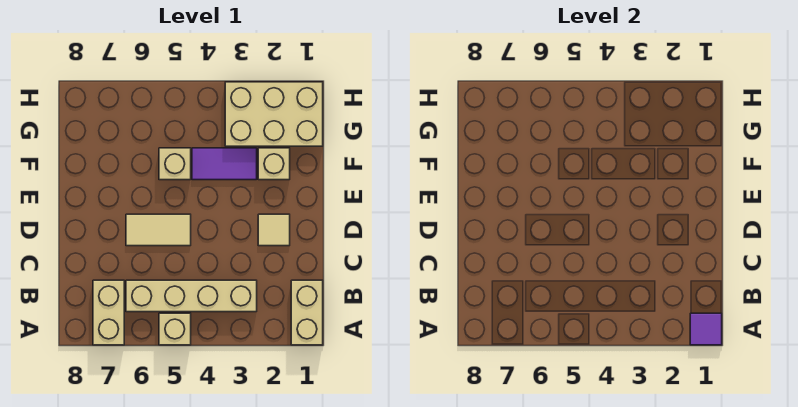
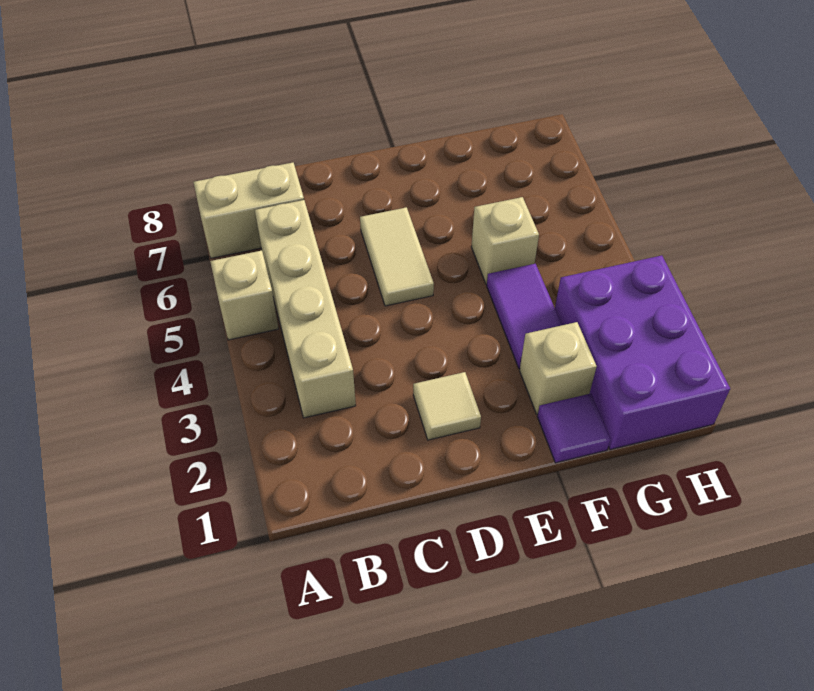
tan brick A1:B1 level 1 -> none
purple tile A1 level 2 -> purple tile F1 level 1
tan brick G1:H3 level 1 -> purple brick G1:H3 level 1

